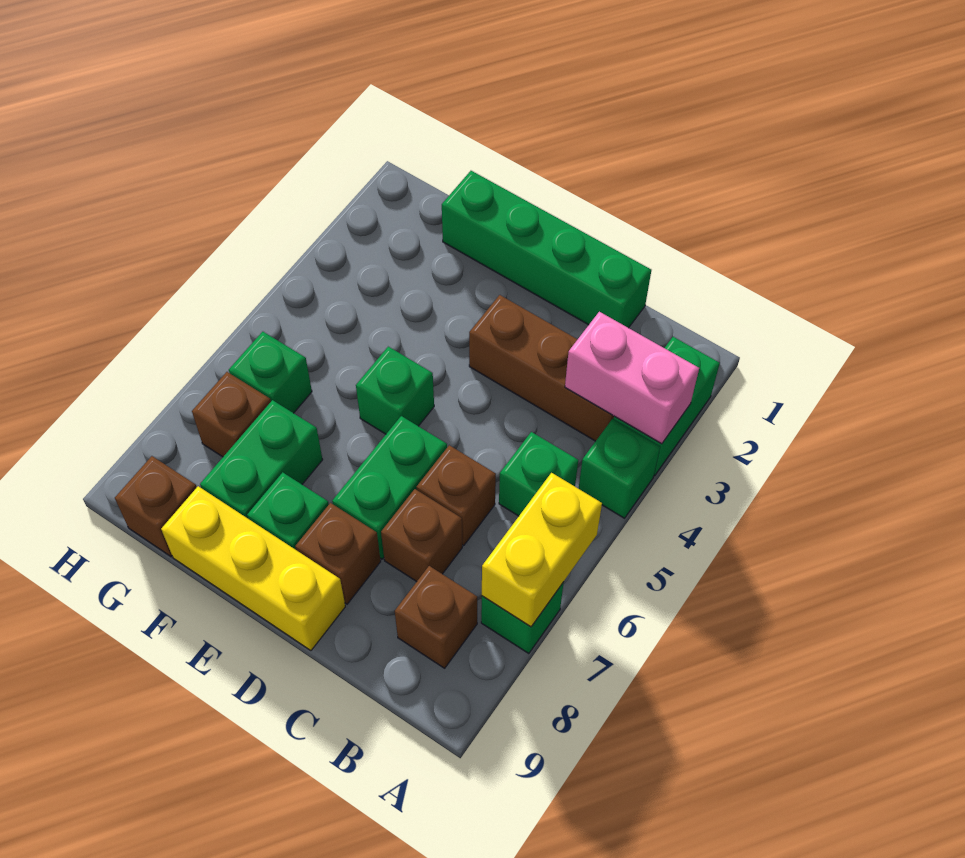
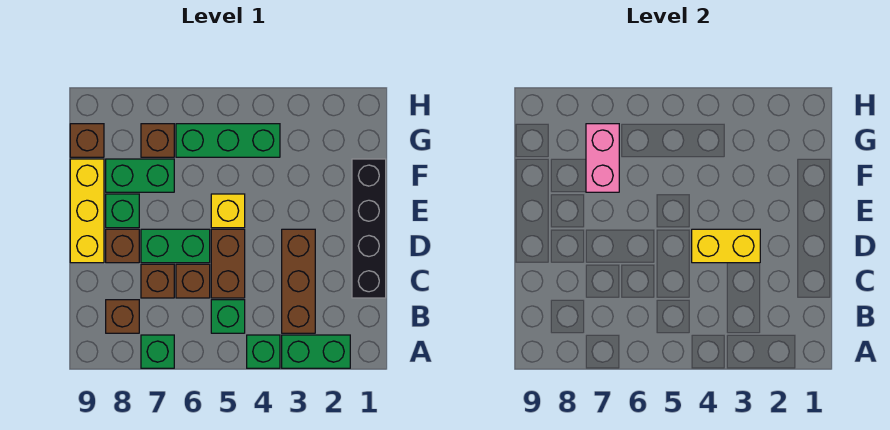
pink brick A3:B3 level 2 -> pink brick F7:G7 level 2
yellow brick A6:A7 level 2 -> yellow brick D3:D4 level 2
green brick C1:F1 level 1 -> black brick C1:F1 level 1
none -> brown brick C5:D5 level 1
green brick E5 level 1 -> yellow brick E5 level 1
green brick G6 level 1 -> green brick G4:G6 level 1

